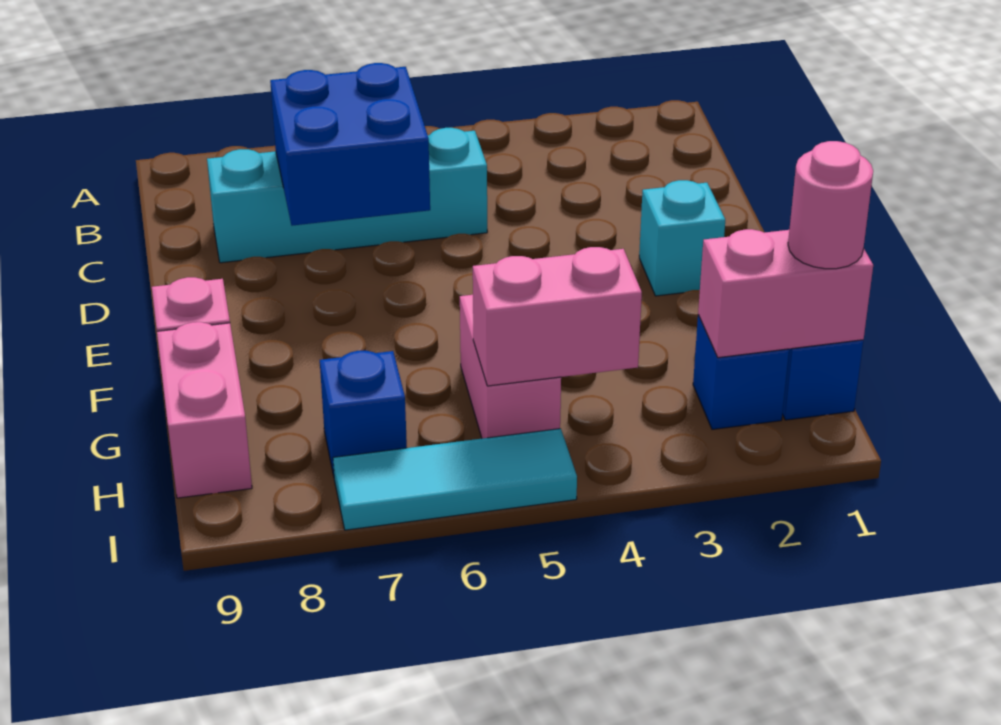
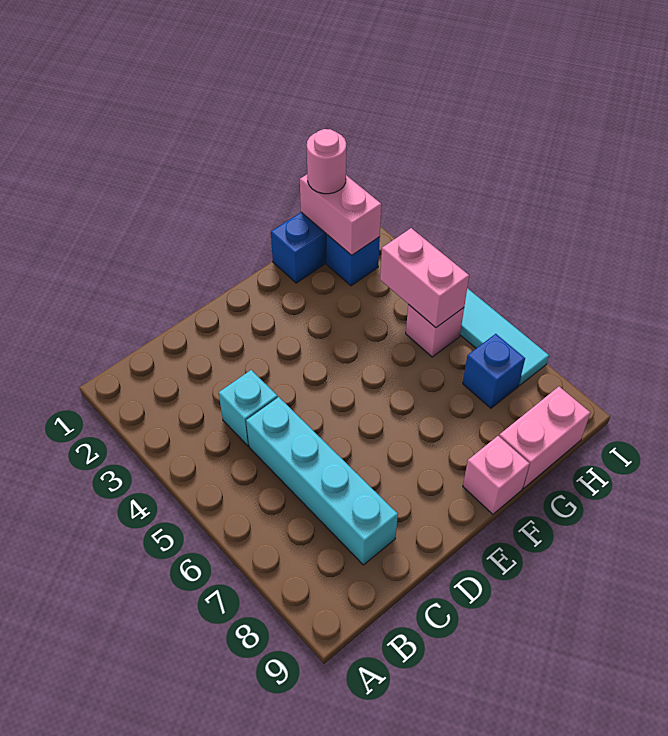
blue brick C6:D7 level 2 -> none
cyan brick E2 level 1 -> cyan brick C4 level 1
pink brick G5:H5 level 1 -> pink brick H5 level 1

